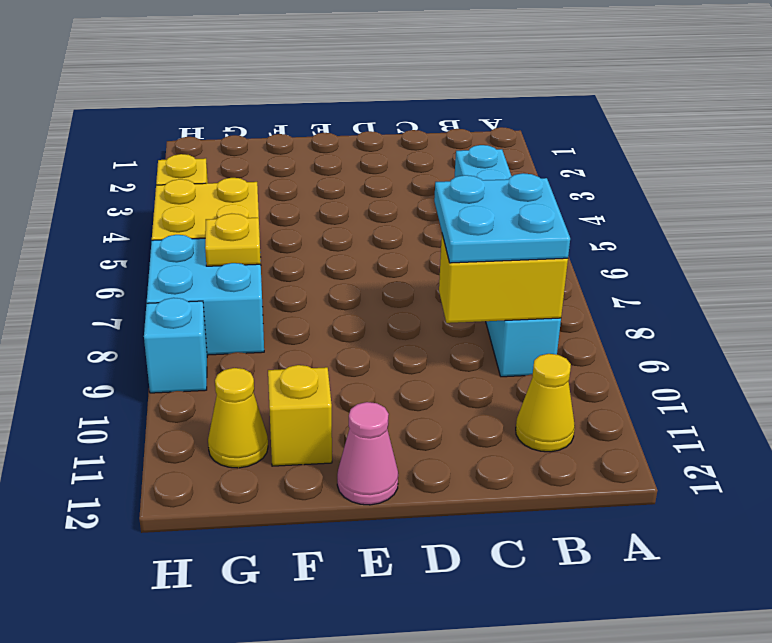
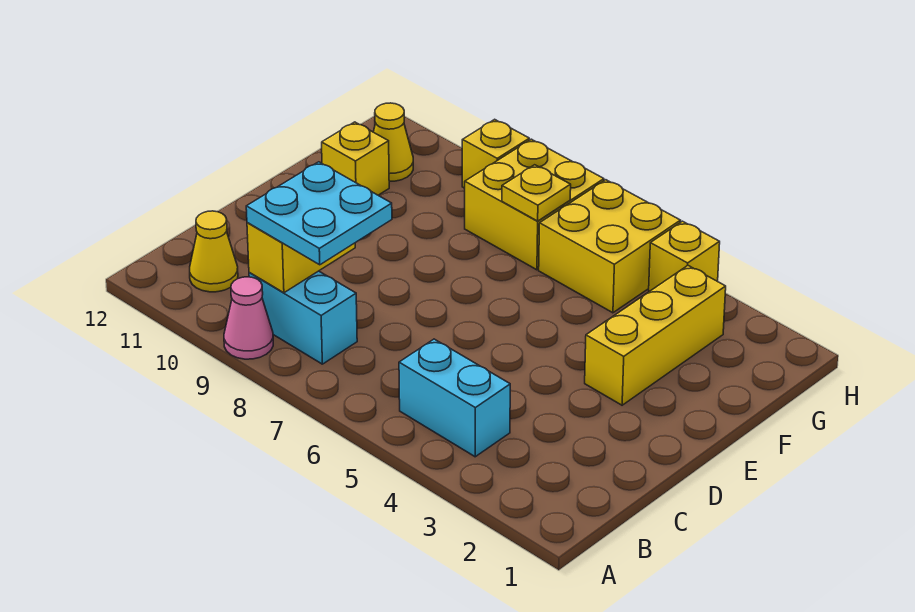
none -> yellow brick E3:G3 level 1
pink cone E12 level 1 -> pink cone A9 level 1
cyan brick G7:H8 level 1 -> yellow brick G7:H8 level 1
cyan brick H9 level 1 -> yellow brick H9 level 1

